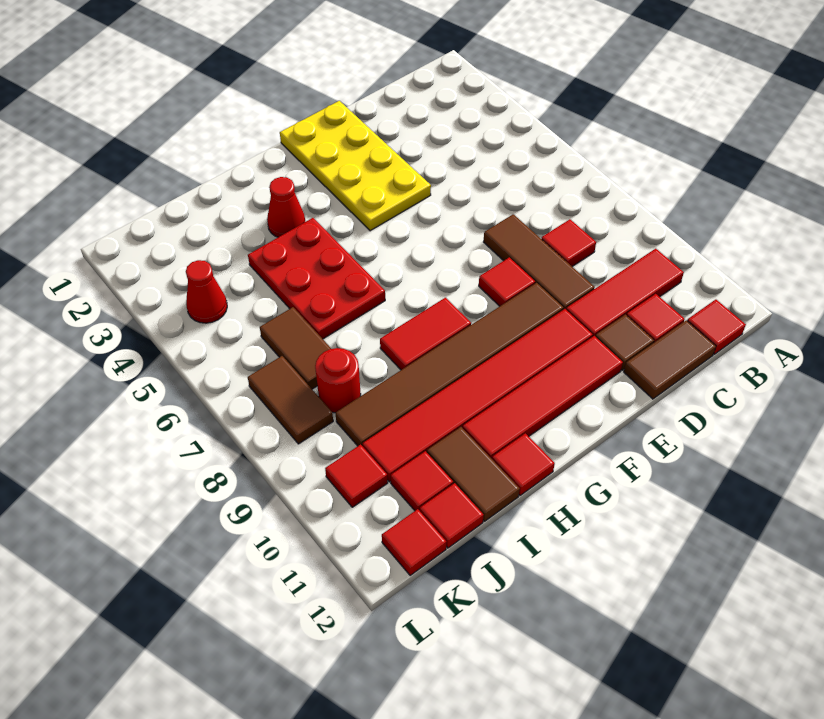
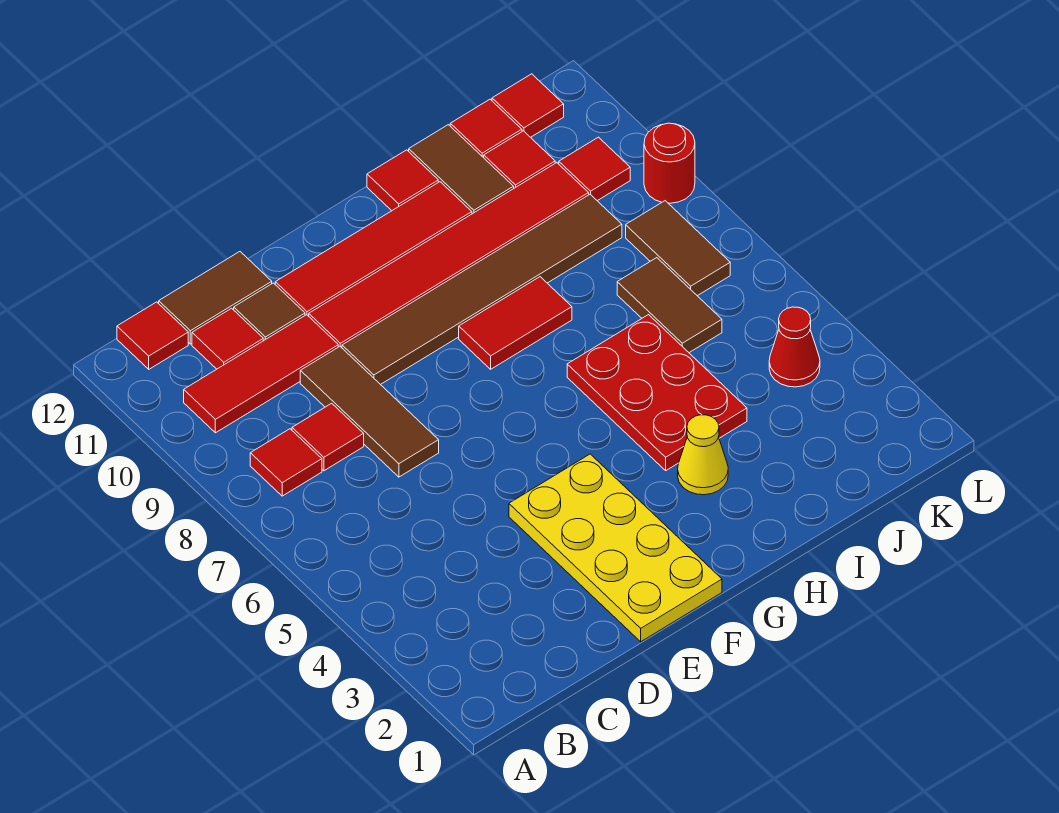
red tile E8 level 1 -> red tile B8 level 1
red cone H3 level 1 -> yellow cone H3 level 1
red round brick J8 level 1 -> red round brick L9 level 1

